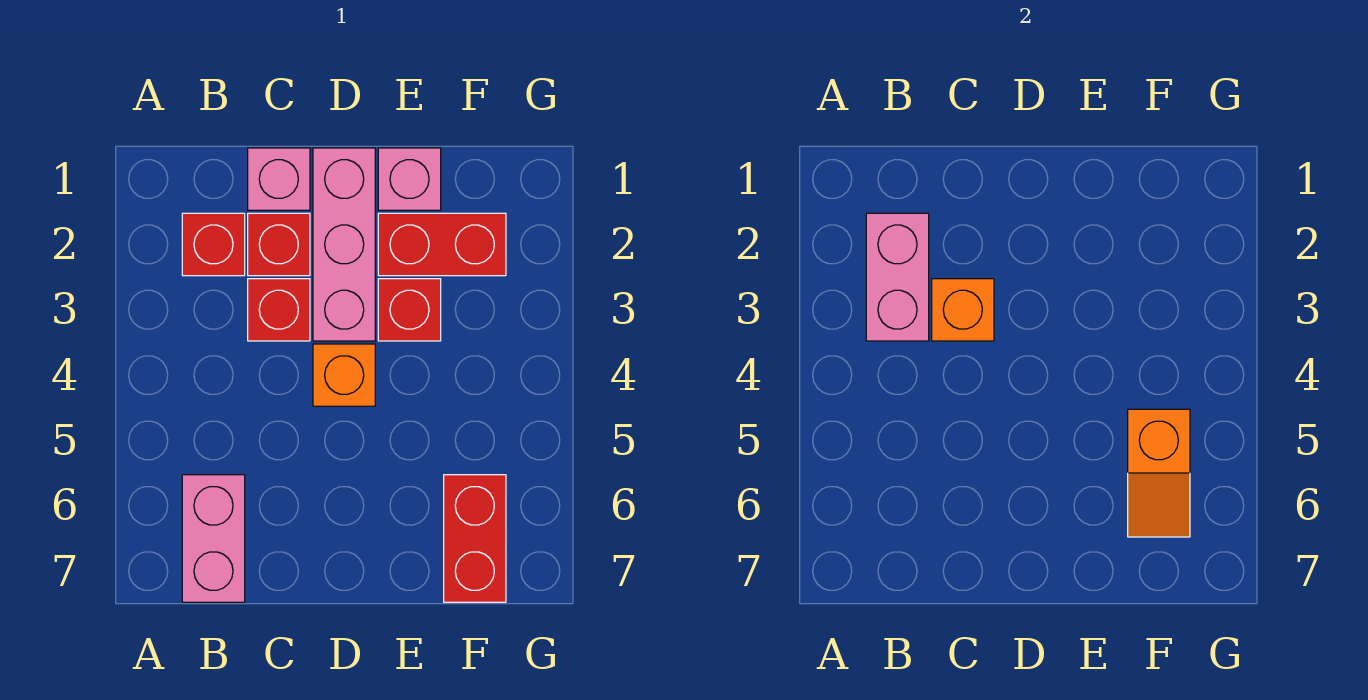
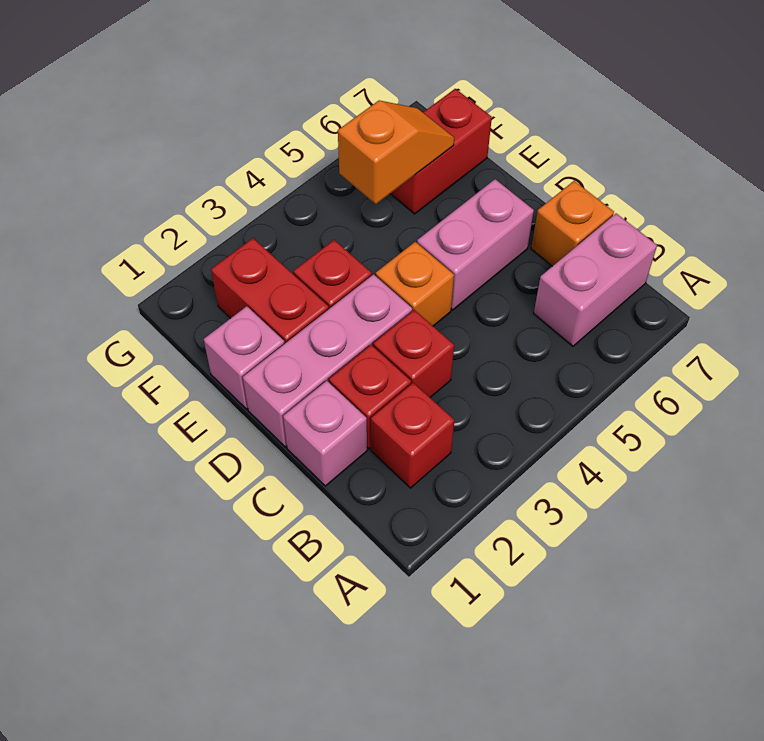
pink brick B2:B3 level 2 -> pink brick D5:D6 level 1
orange brick C3 level 2 -> orange brick C7 level 1

